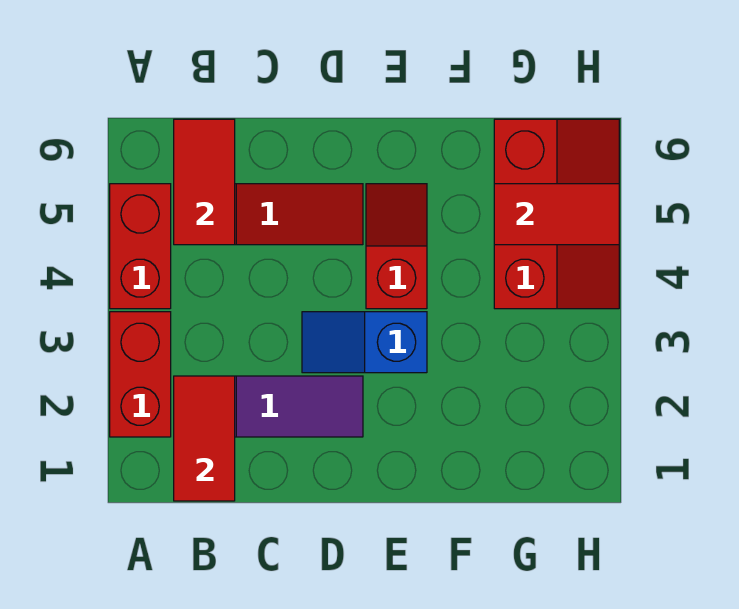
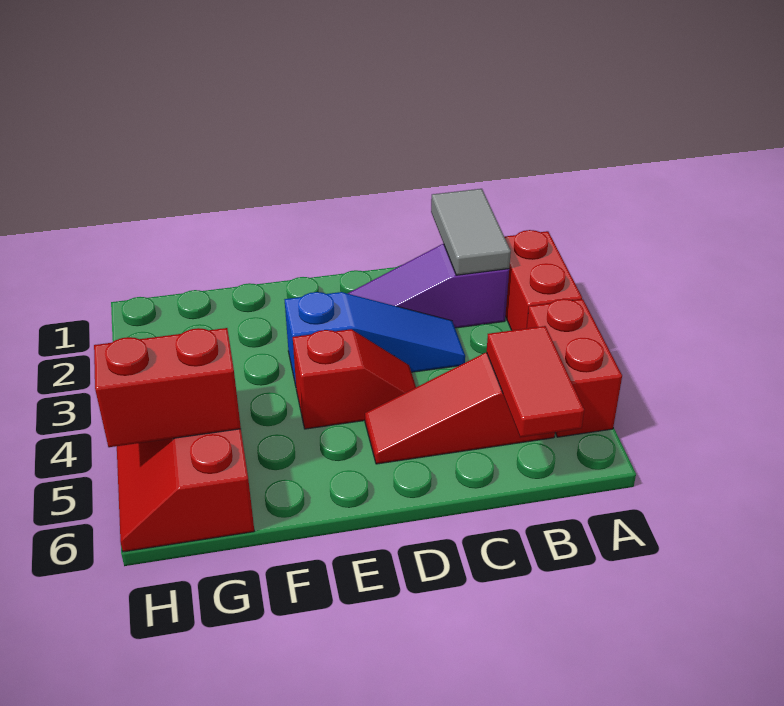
red tile B1:B2 level 2 -> grey tile B1:B2 level 2
blue slope D3:E3 level 1 top E -> blue slope C3:E3 level 1 top E
red slope E4:E5 level 1 top 4 -> red slope D4:E4 level 1 top E
red tile G5:H5 level 2 -> red brick G5:H5 level 2

